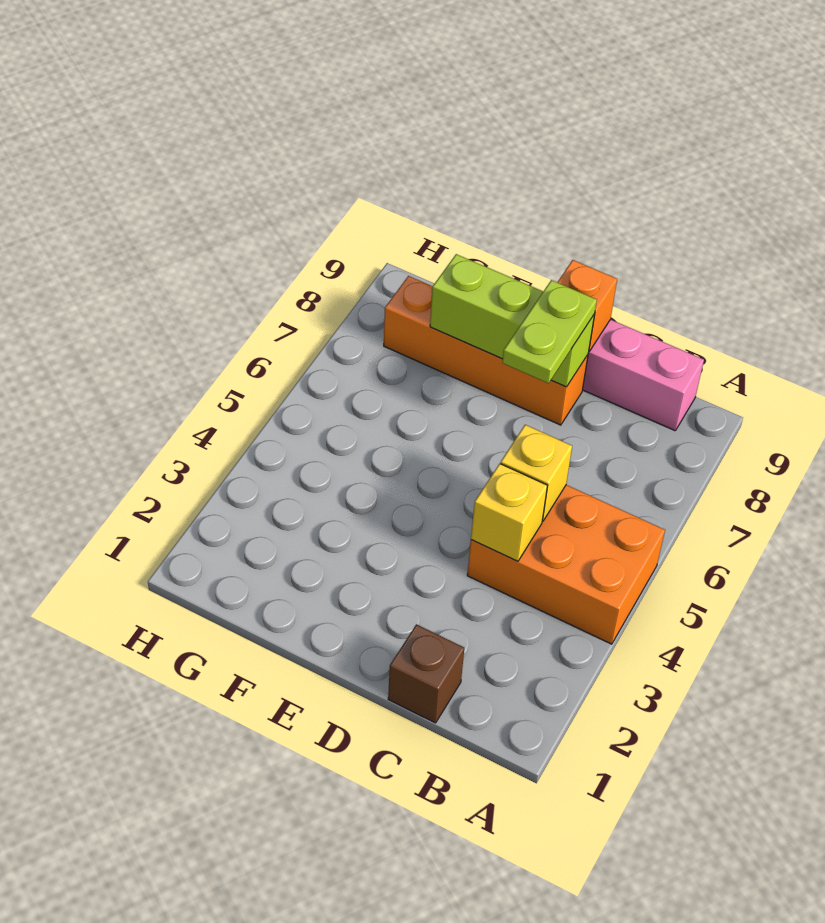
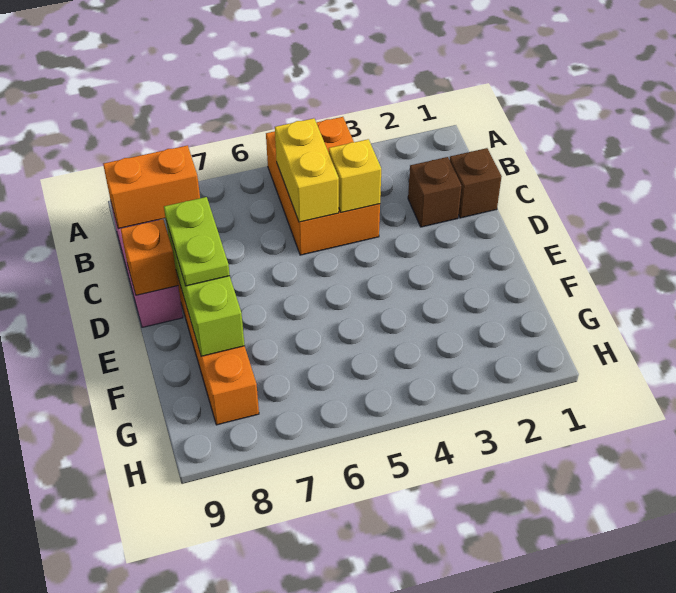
none -> orange brick B8:B9 level 2
none -> brown brick C2 level 1
yellow brick C5 level 2 -> yellow brick B5:C5 level 2
lime plate D7:D8 level 3 -> lime plate D8:E8 level 3

